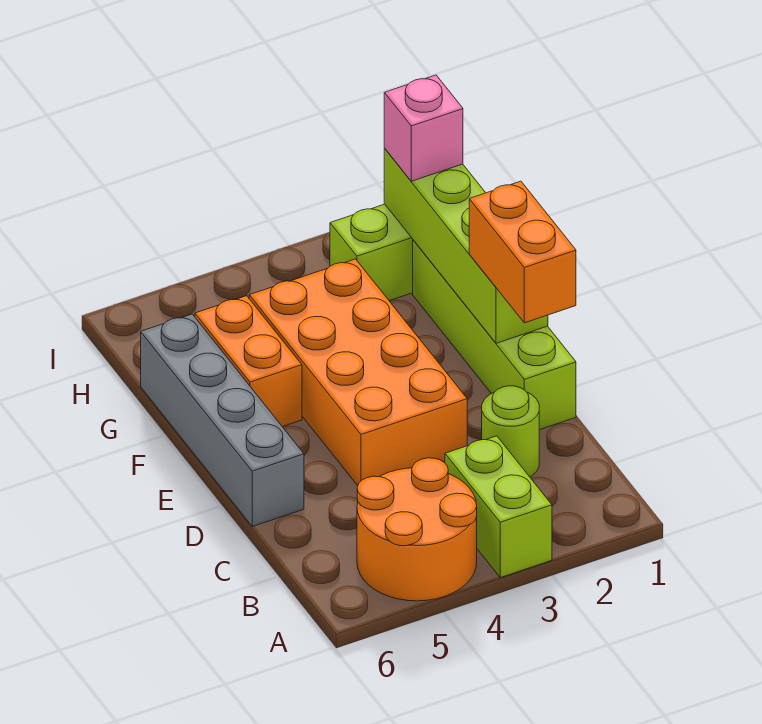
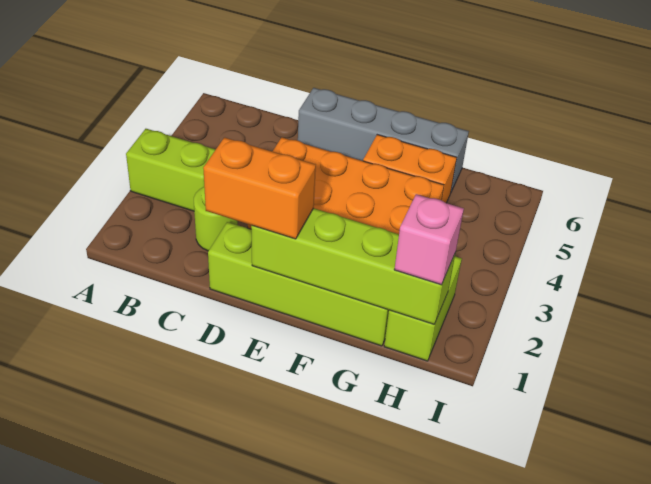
orange round brick A4:B5 level 1 -> none

